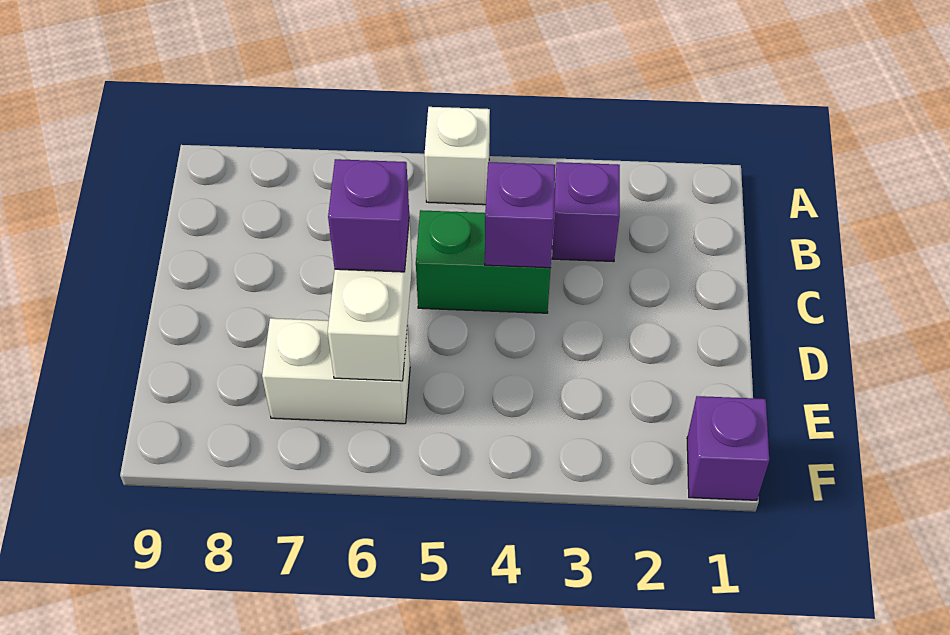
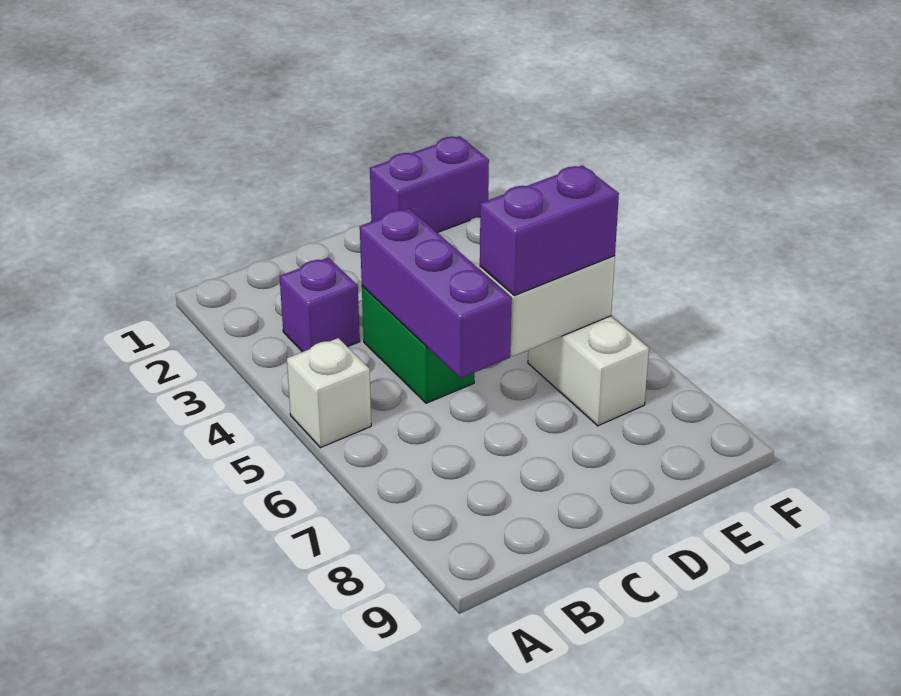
purple brick C4 level 2 -> purple brick C4:C6 level 2
purple brick D6 level 3 -> purple brick D6:E6 level 3
purple brick F1 level 1 -> purple brick E1:F1 level 1

